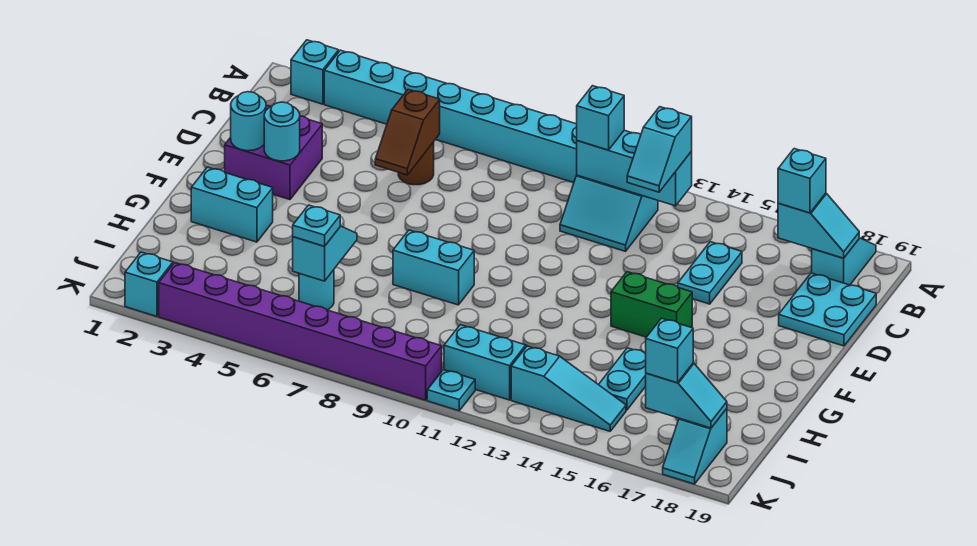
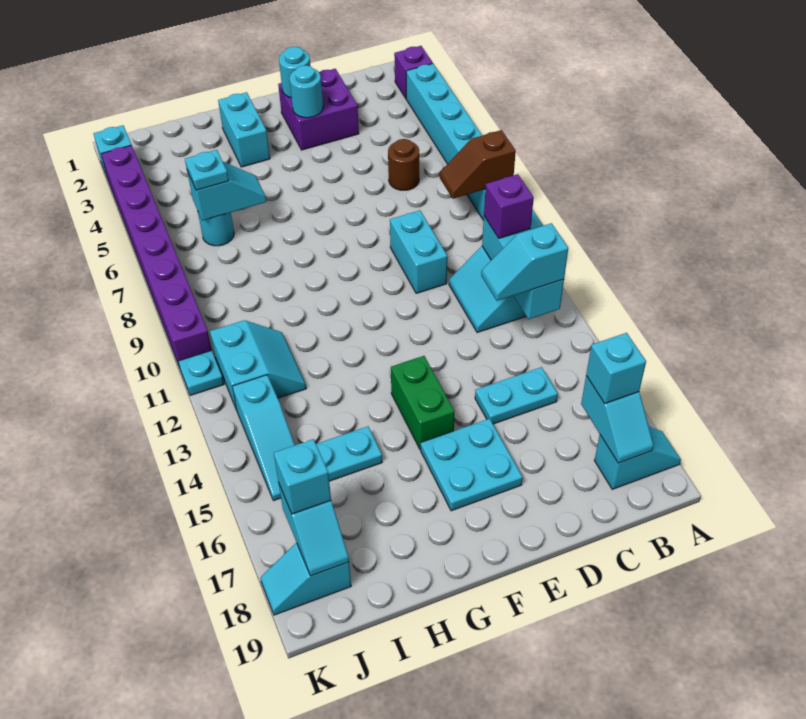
cyan brick A2 level 1 -> purple brick A2 level 1
cyan brick B11 level 3 -> purple brick B11 level 3
brown slope C6:D6 level 2 top C -> brown slope A8:B8 level 2 top A
cyan plate C18:D19 level 1 -> cyan plate E16:F17 level 1
cyan brick G8:G9 level 1 -> cyan brick D9:D10 level 1

